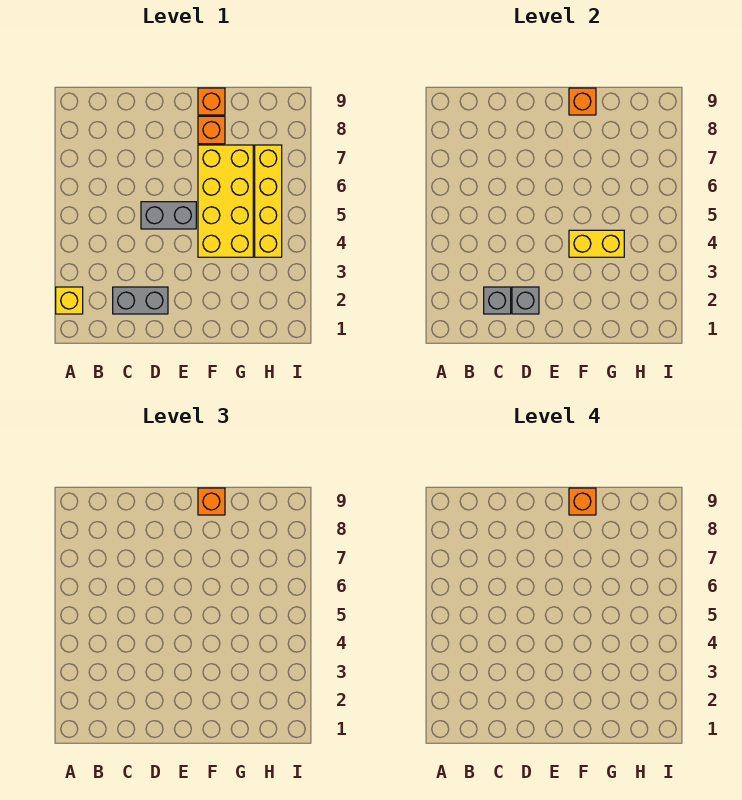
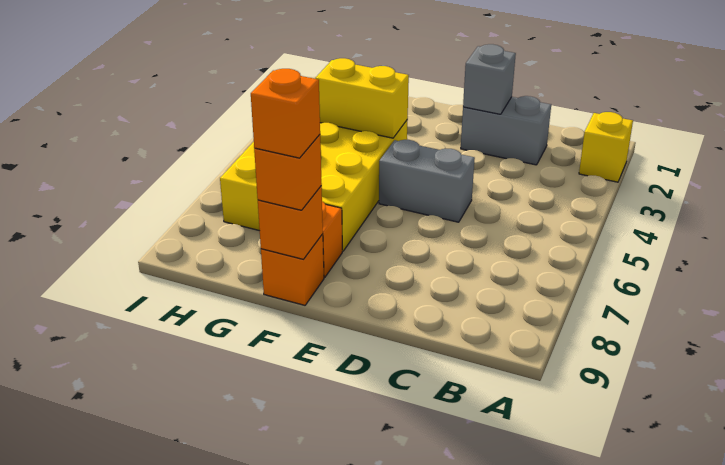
grey brick C2 level 2 -> none

